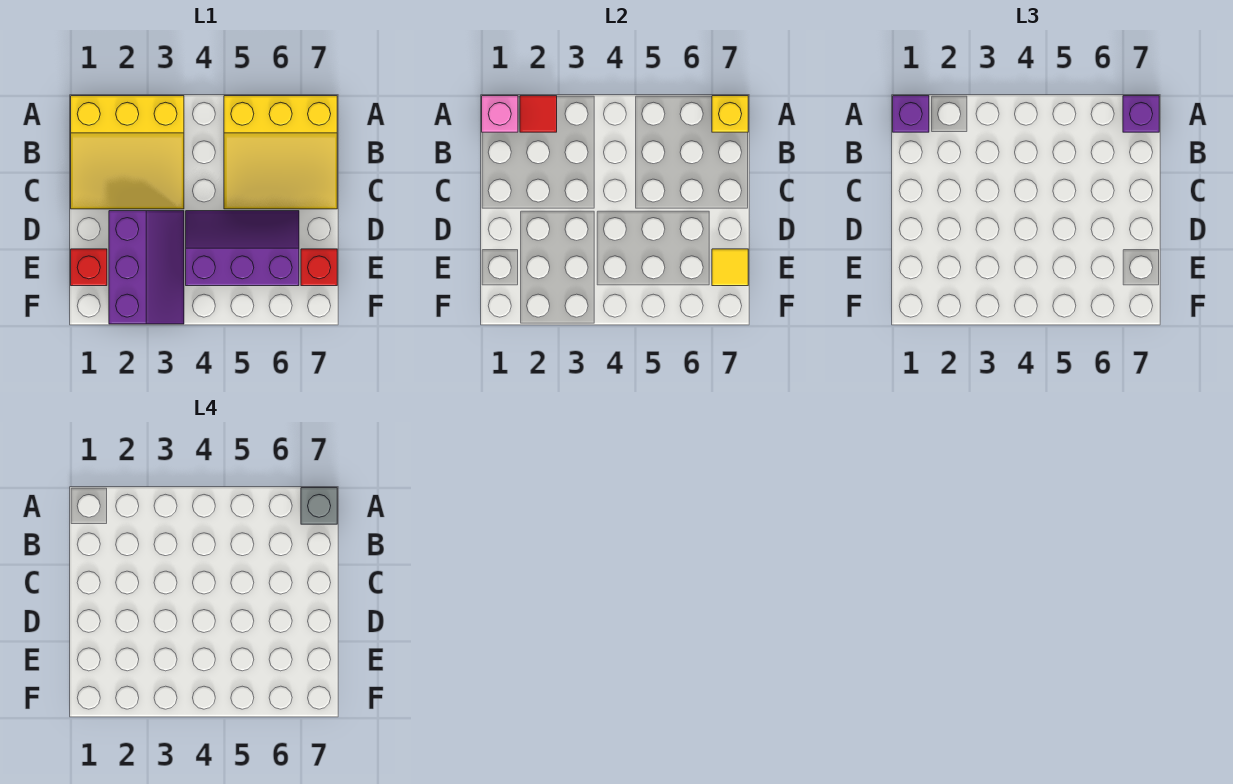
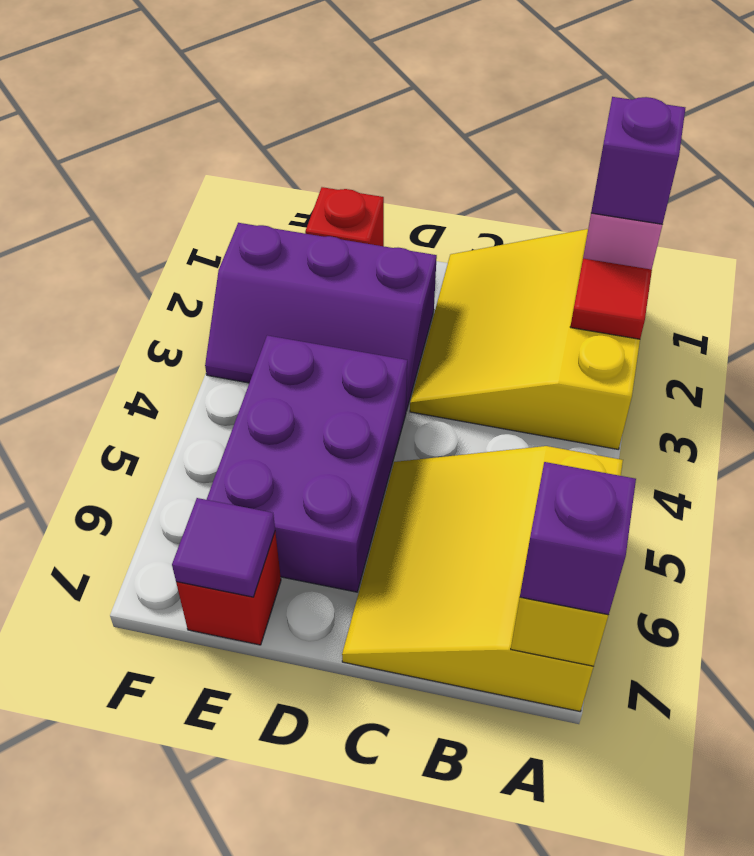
grey brick A7 level 4 -> none
purple slope D4:E6 level 1 top E -> purple brick D4:E6 level 1
yellow tile E7 level 2 -> purple tile E7 level 2

